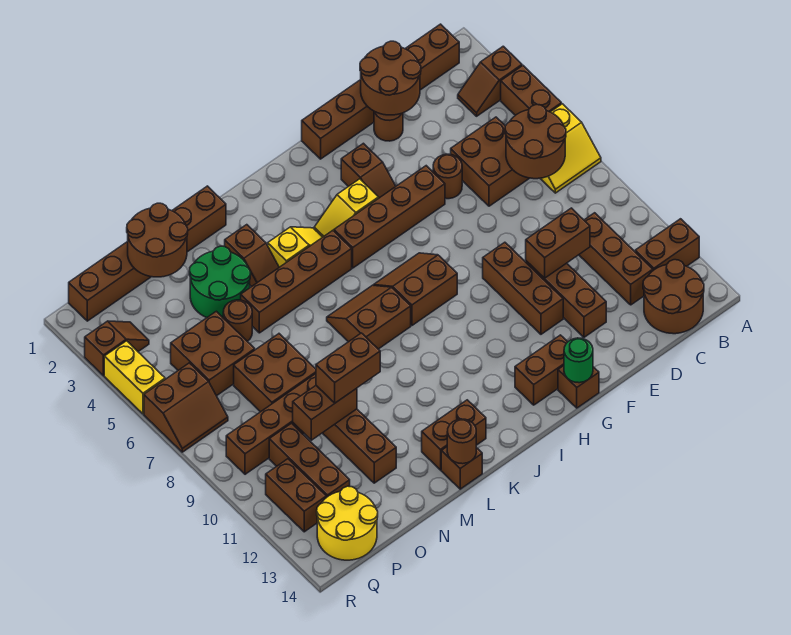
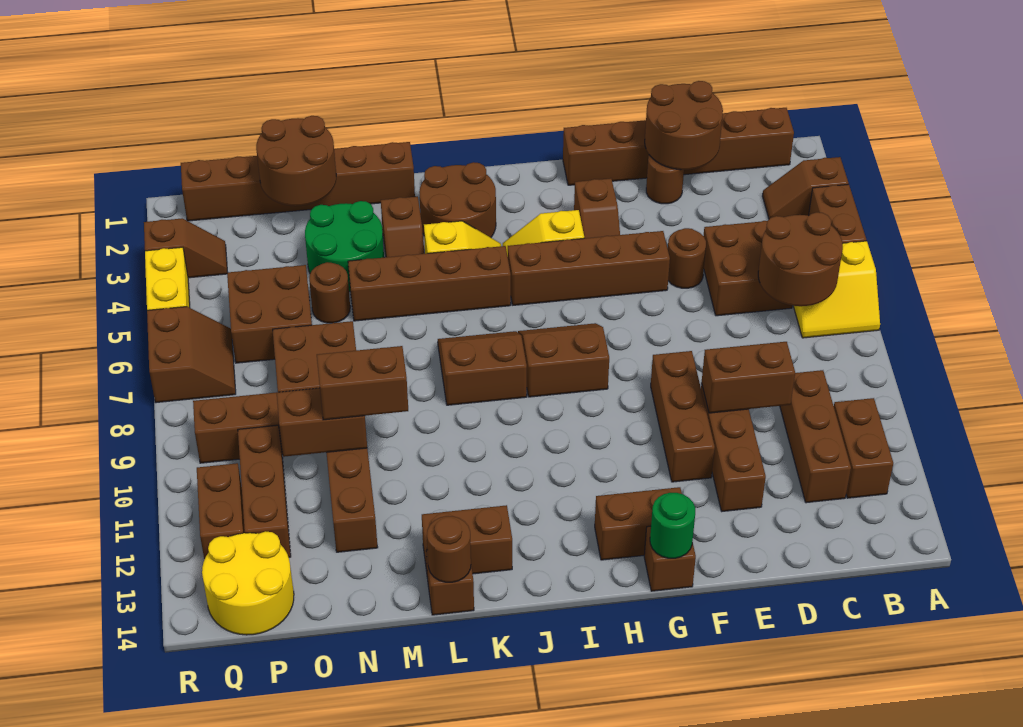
brown brick A12:B12 level 1 -> brown brick B11:B12 level 1
brown round brick B13:C14 level 1 -> brown round brick J2:K3 level 1
brown slope Q6:R7 level 1 top 6 -> brown slope Q6:R7 level 1 top R

